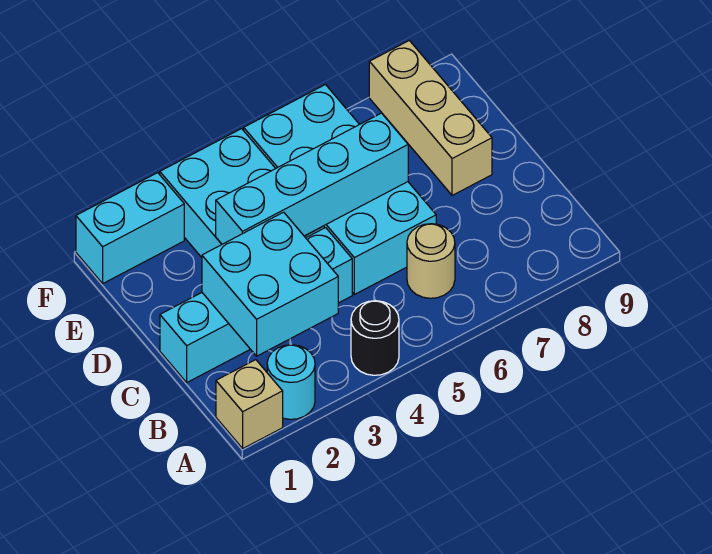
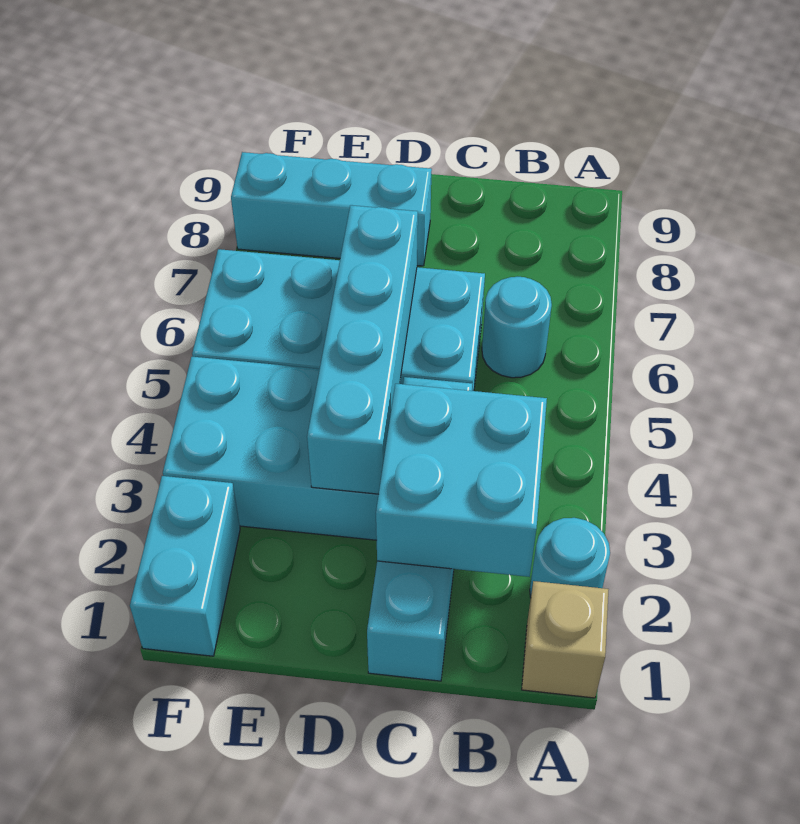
black round brick A4 level 1 -> none
tan round brick B6 level 1 -> cyan round brick B6 level 1
tan brick D8:F8 level 1 -> cyan brick D8:F8 level 1

